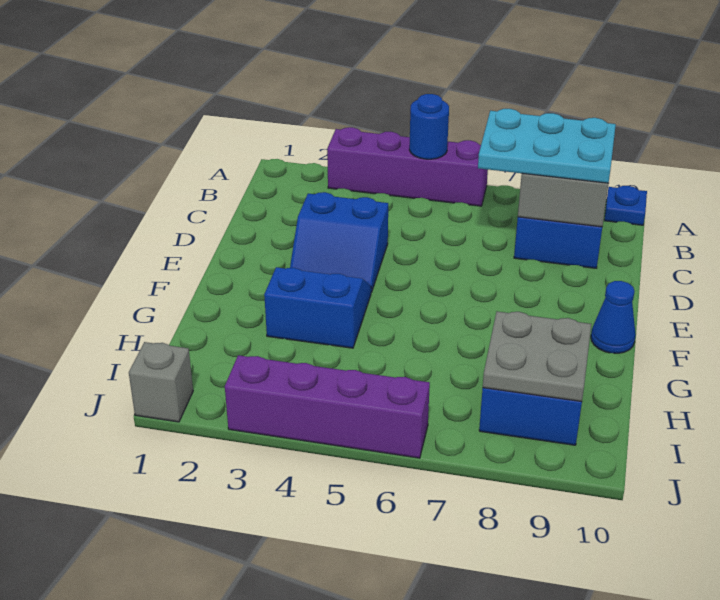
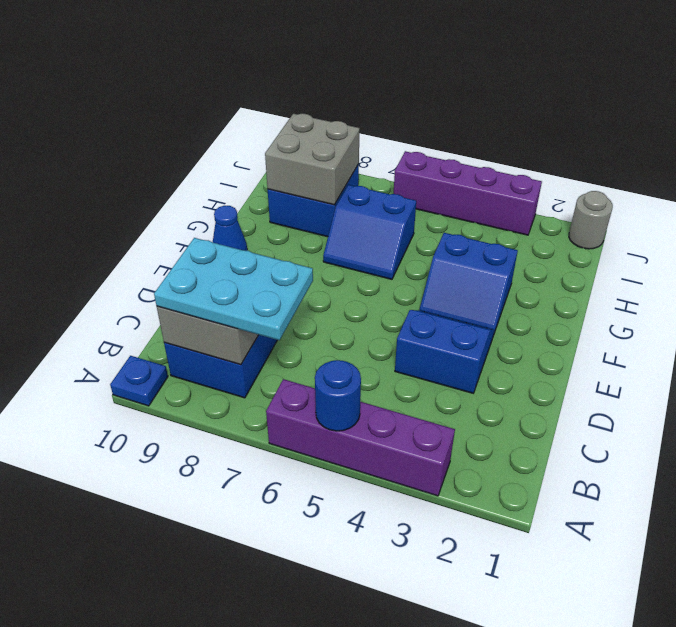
none -> blue slope G6:H7 level 1 top H
grey plate H8:I9 level 2 -> grey brick H8:I9 level 2
grey brick J1 level 1 -> grey round brick J1 level 1

